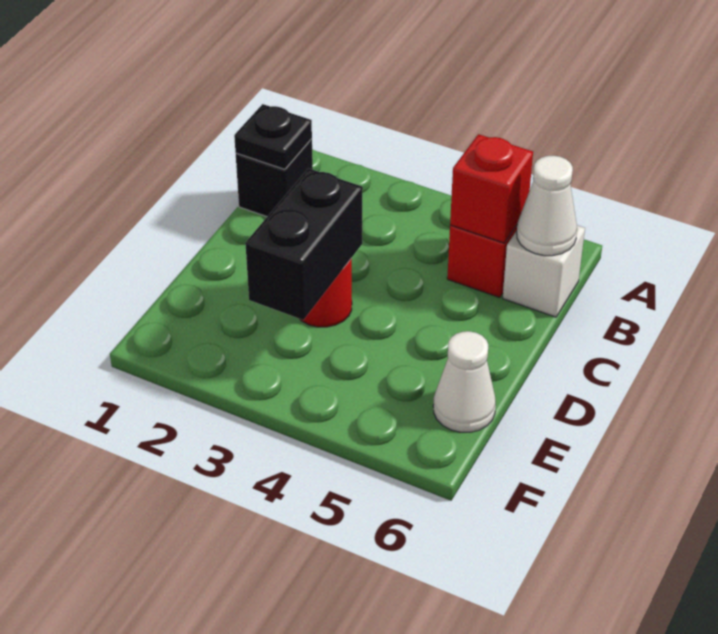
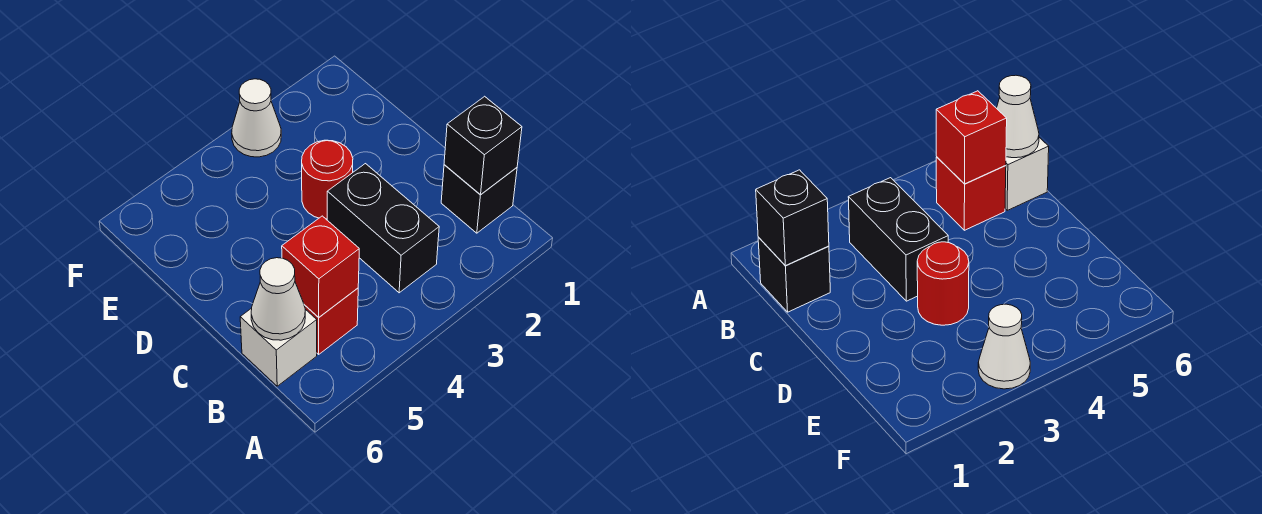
black plate B1 level 2 -> black brick B1 level 2
black brick D3:E3 level 2 -> black brick B3:C3 level 1
white cone E6 level 1 -> white cone F3 level 1

